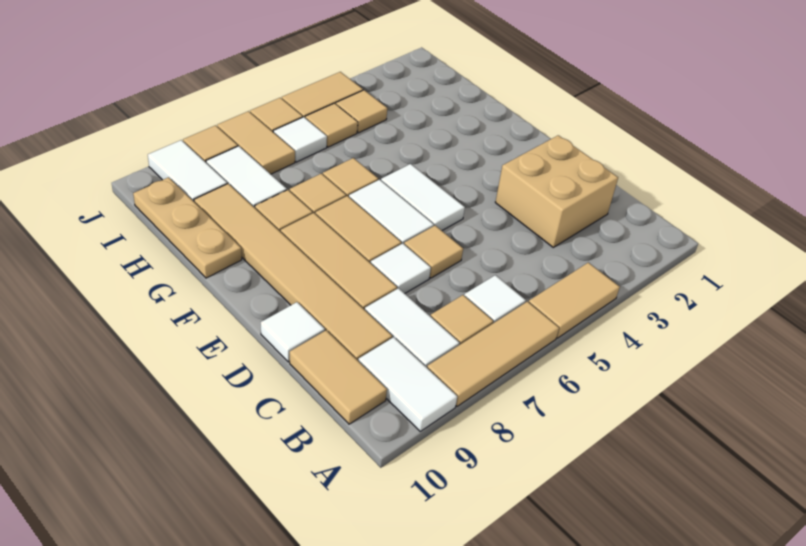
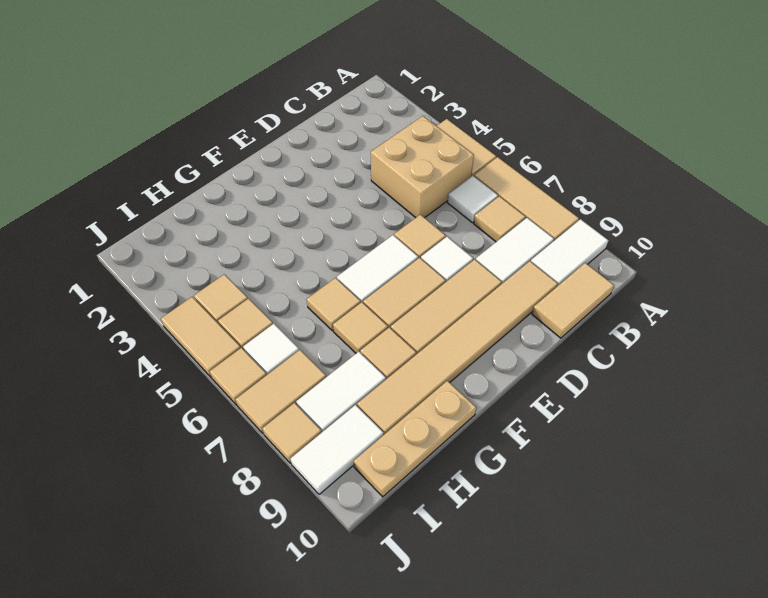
tan brick C2:D3 level 1 -> tan brick B4:C5 level 1
white tile D10 level 1 -> none
white tile E5:F5 level 1 -> none

